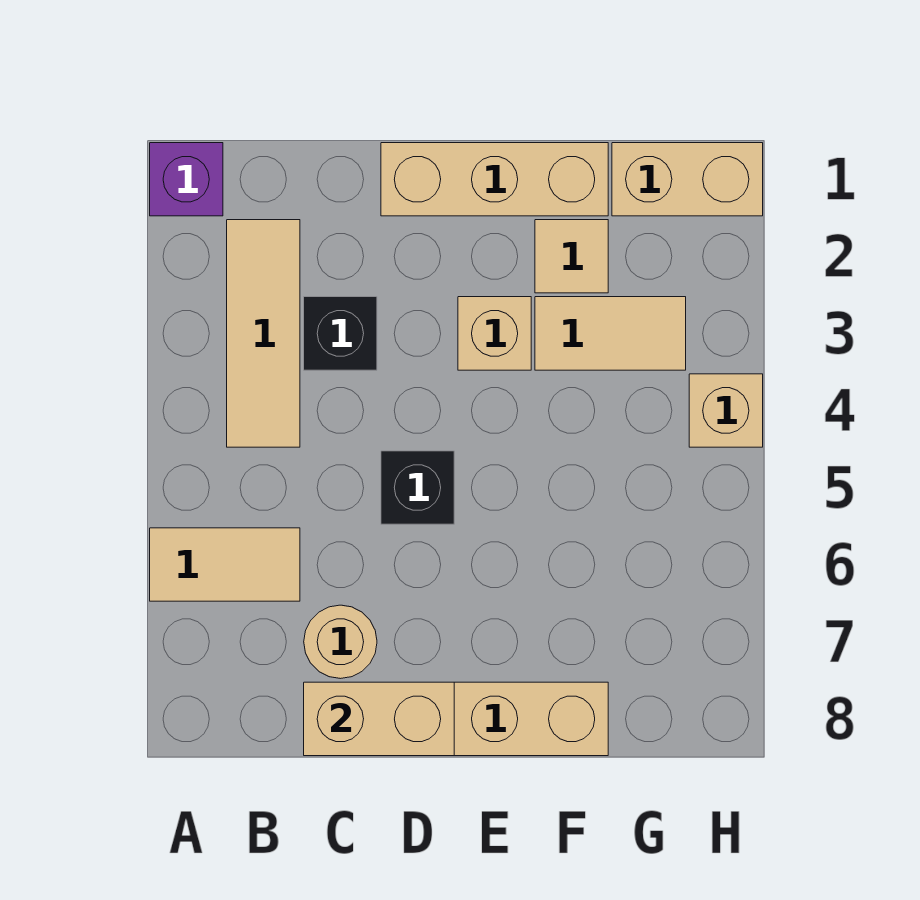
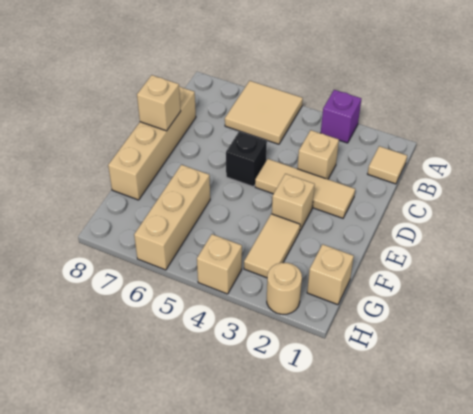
purple brick A1 level 1 -> purple brick A3 level 1
tan tile A6:B6 level 1 -> tan tile A5:B6 level 1
tan tile B2:B4 level 1 -> tan tile D2:D4 level 1
black brick C3 level 1 -> tan brick C3 level 1
tan round brick C7 level 1 -> tan round brick H2 level 1
tan brick C8:D8 level 2 -> tan brick D8 level 2
tan brick D1:F1 level 1 -> tan brick F6:H6 level 1
tan tile F2 level 1 -> tan tile B1 level 1
tan brick G1:H1 level 1 -> tan brick G1 level 1

